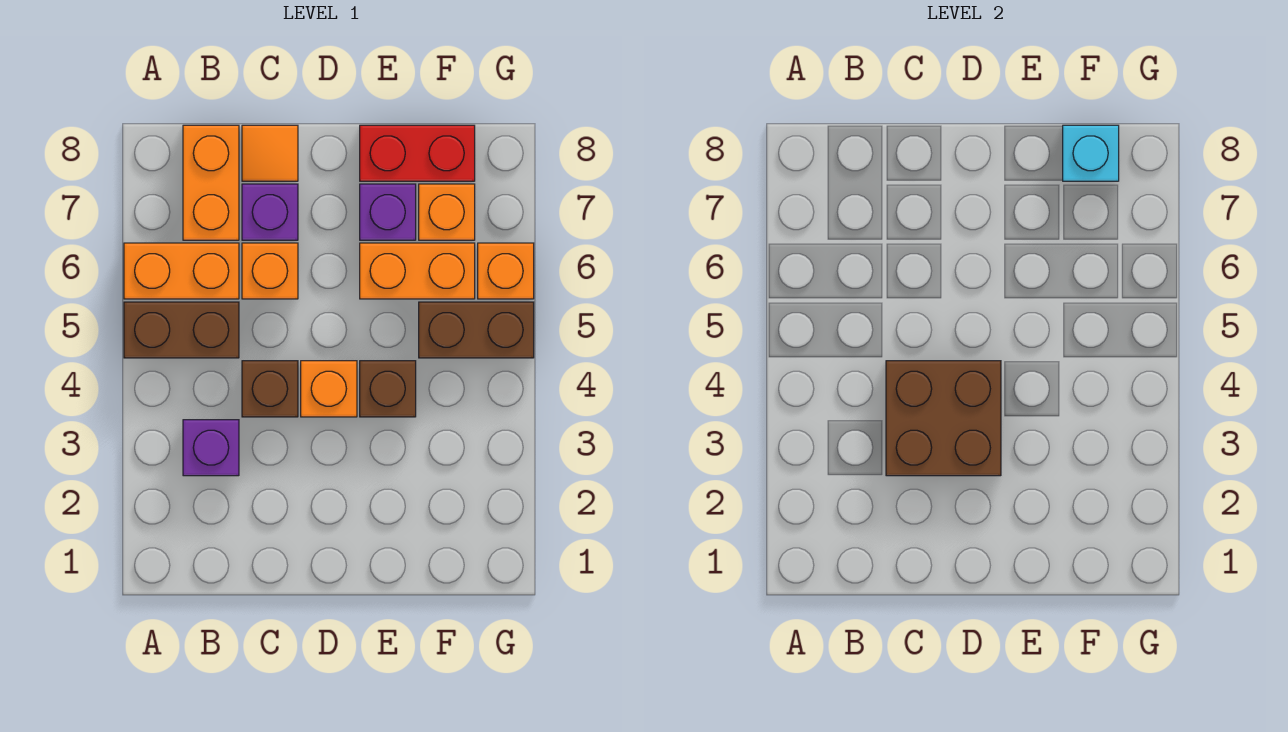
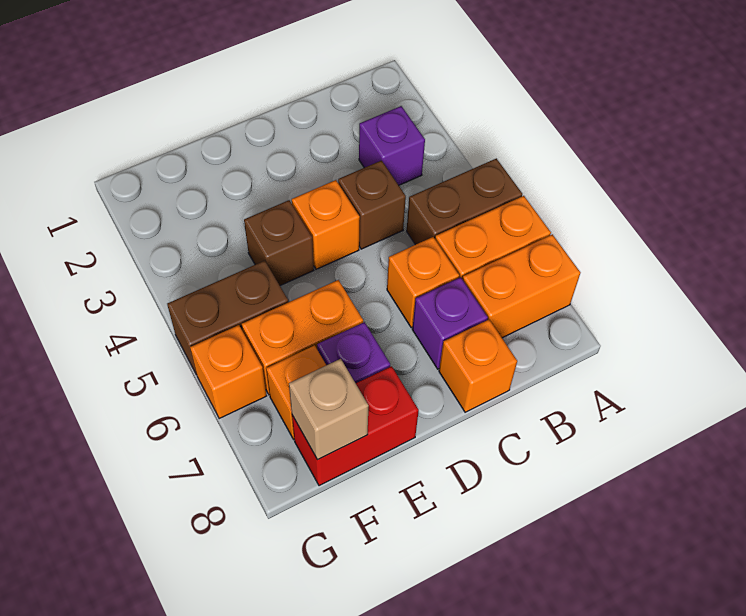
orange brick B7:B8 level 1 -> orange brick A7:B7 level 1
brown brick C3:D4 level 2 -> none
orange tile C8 level 1 -> orange brick C8 level 1
cyan brick F8 level 2 -> tan brick F8 level 2

